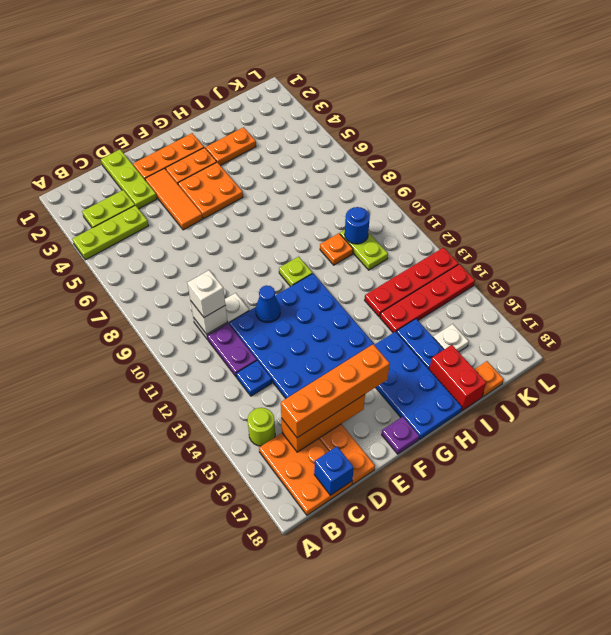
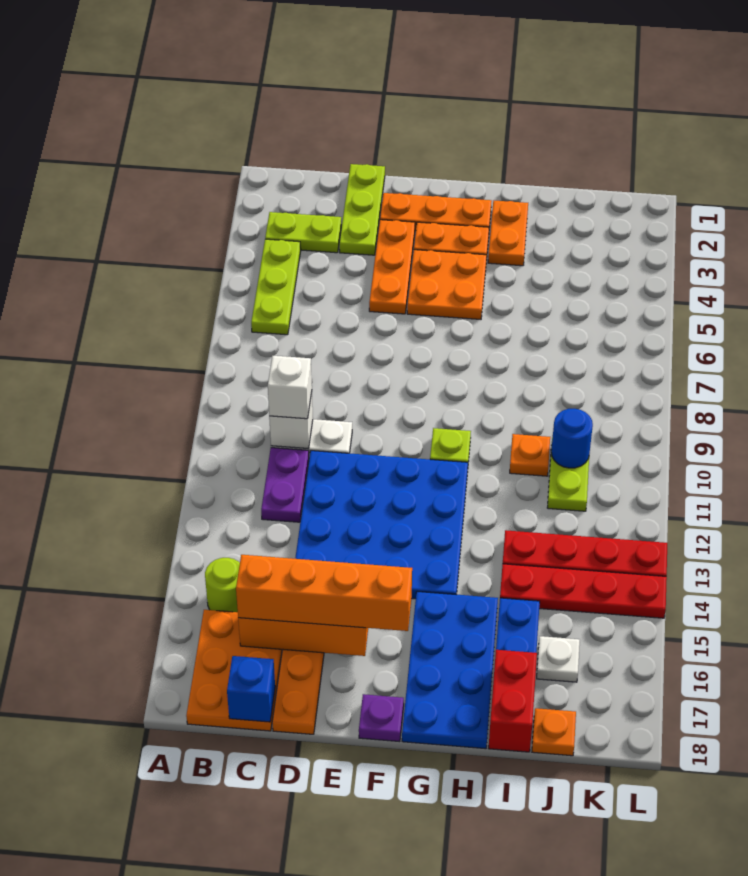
lime plate A4:C4 level 1 -> lime plate B4:B6 level 1
blue plate C13 level 1 -> none
orange tile E3:E5 level 1 -> orange plate E3:E5 level 1
blue cone E11 level 2 -> none
orange plate H3:I3 level 1 -> orange plate H2:H3 level 1

